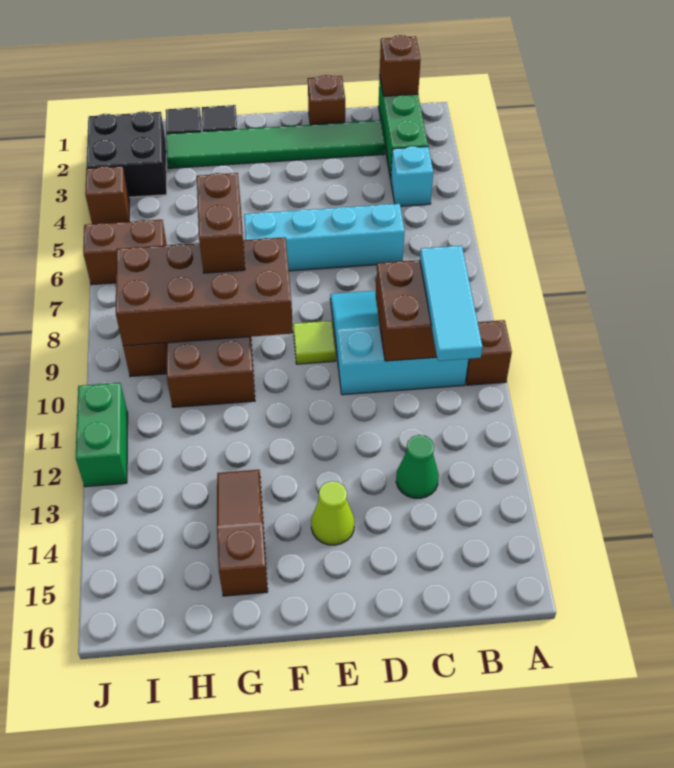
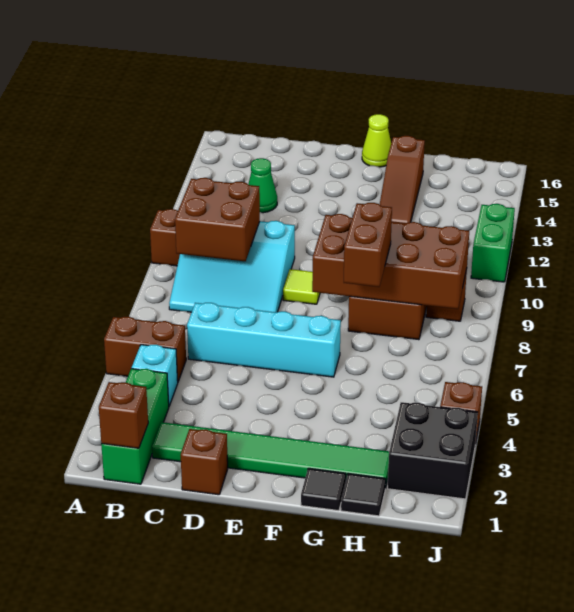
cyan tile B9:B11 level 3 -> none
lime cone E14 level 1 -> lime cone F16 level 1
brown brick I6:J6 level 1 -> brown brick A5:B5 level 1

